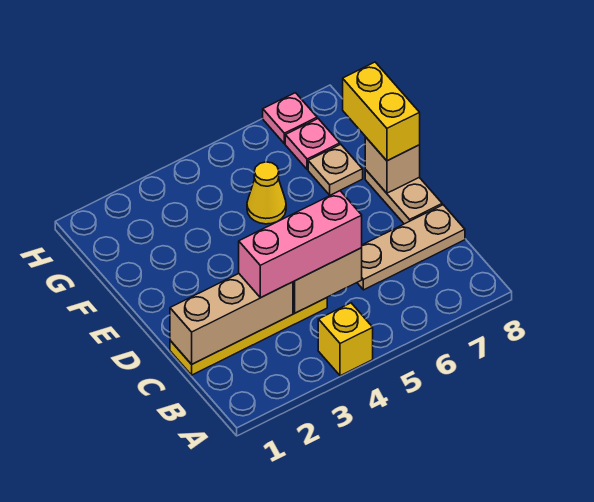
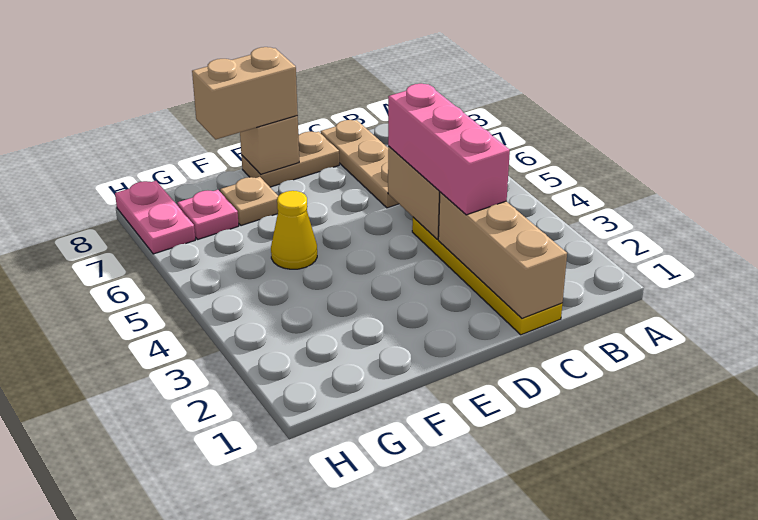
yellow brick A4 level 1 -> none
yellow brick E8:F8 level 3 -> tan brick E8:F8 level 3
pink plate H7 level 1 -> pink plate H7:H8 level 1

